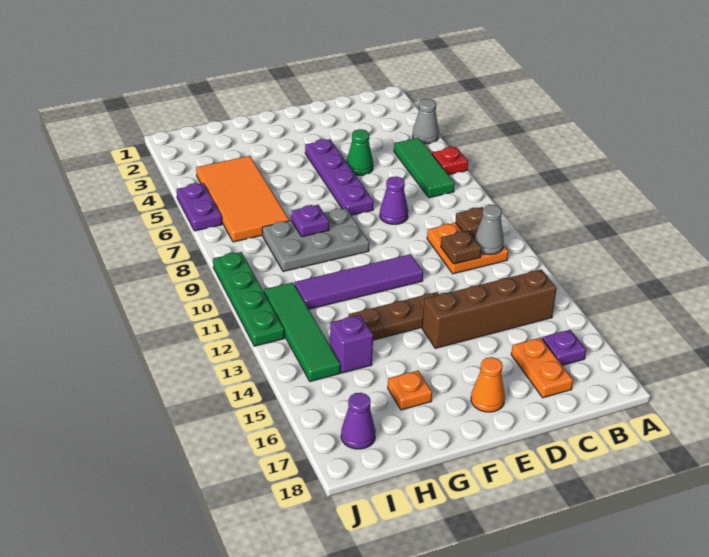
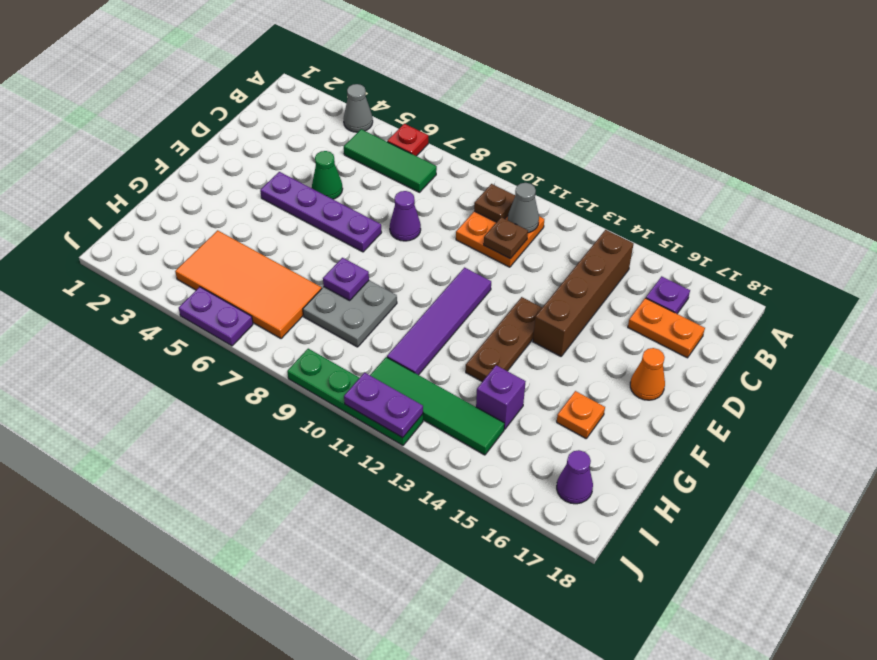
grey plate F8:H9 level 1 -> grey plate G8:H9 level 1
none -> purple plate J11:J12 level 2

